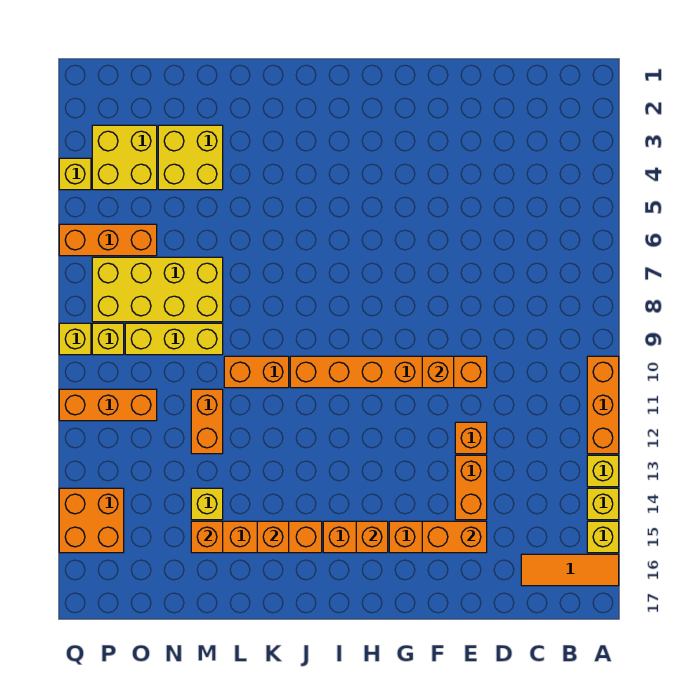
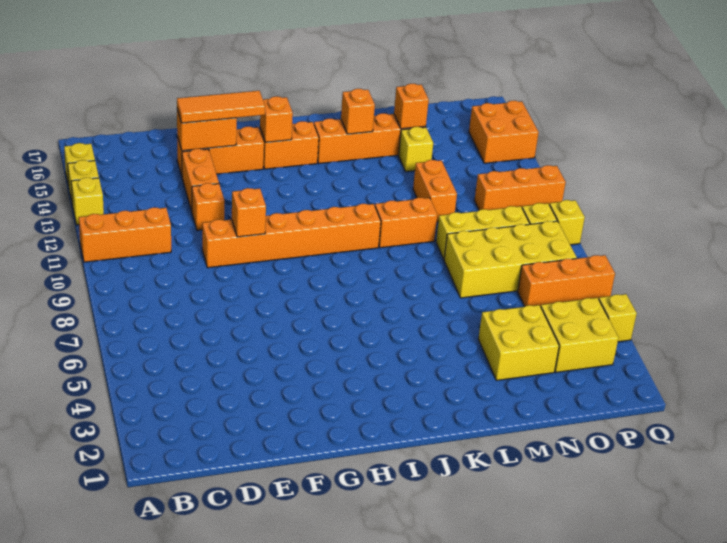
orange brick A10:A12 level 1 -> orange brick A11:C11 level 1
orange tile A16:C16 level 1 -> orange tile E15:G15 level 3

